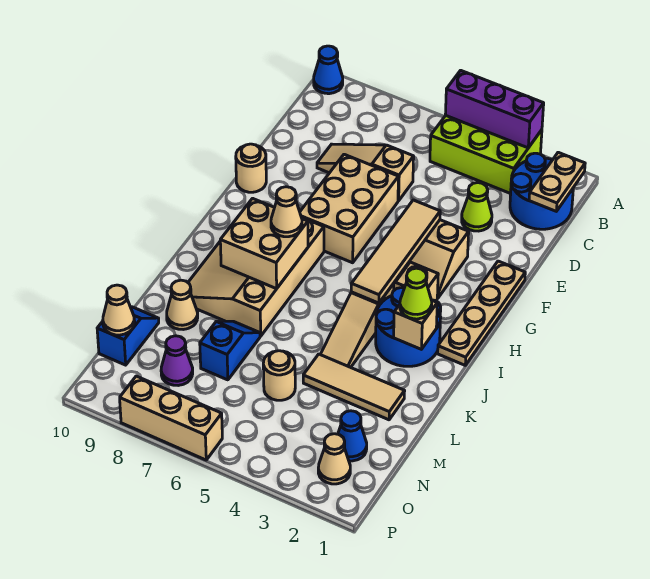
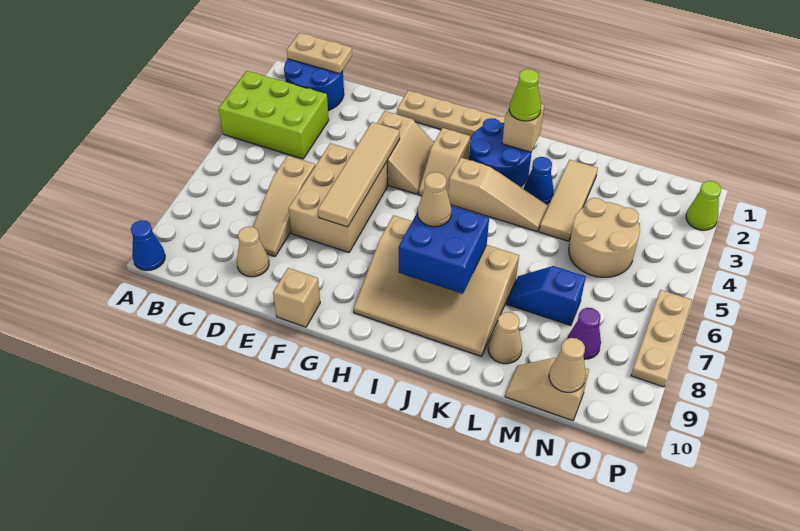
lime brick A3:B5 level 1 -> lime brick A3:C4 level 1
purple brick A3:A5 level 2 -> none
lime cone D3 level 1 -> lime cone P2 level 1
tan brick E6:G7 level 1 -> tan brick E5:F7 level 1
tan tile F4:I4 level 2 -> tan tile F4:F7 level 2
tan round brick F10 level 1 -> tan brick F10 level 1
tan brick I7:J8 level 2 -> blue brick I7:J8 level 2
tan round brick M5 level 1 -> tan round brick M4:N5 level 1
blue slope M10:N10 level 1 top N -> tan slope M10:N10 level 1 top N
blue cone N2 level 1 -> blue cone K3 level 1
tan cone O2 level 1 -> tan cone D9 level 1
tan brick P6:P8 level 1 -> tan plate P6:P8 level 1

